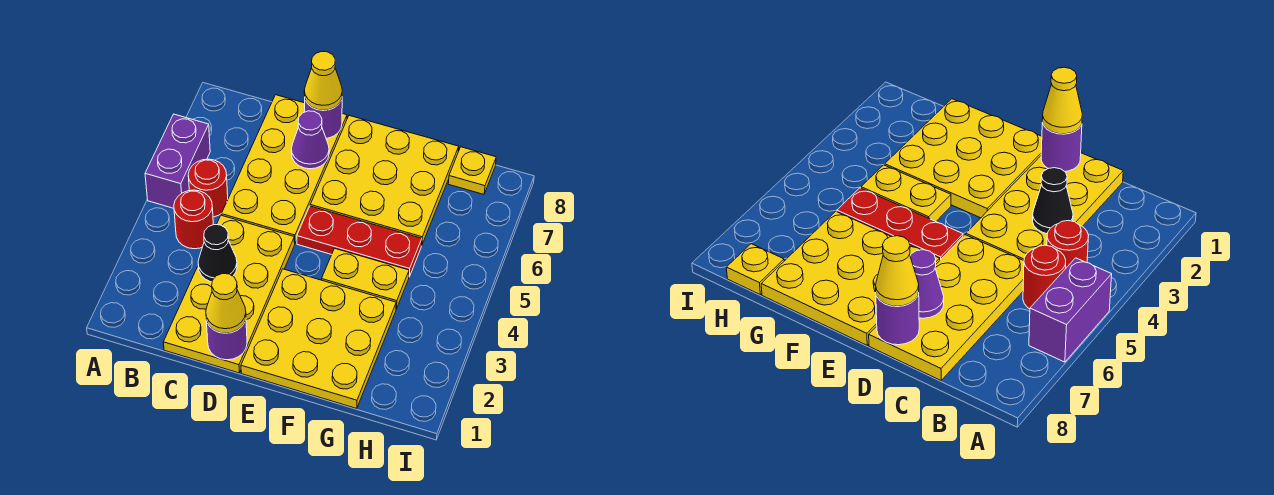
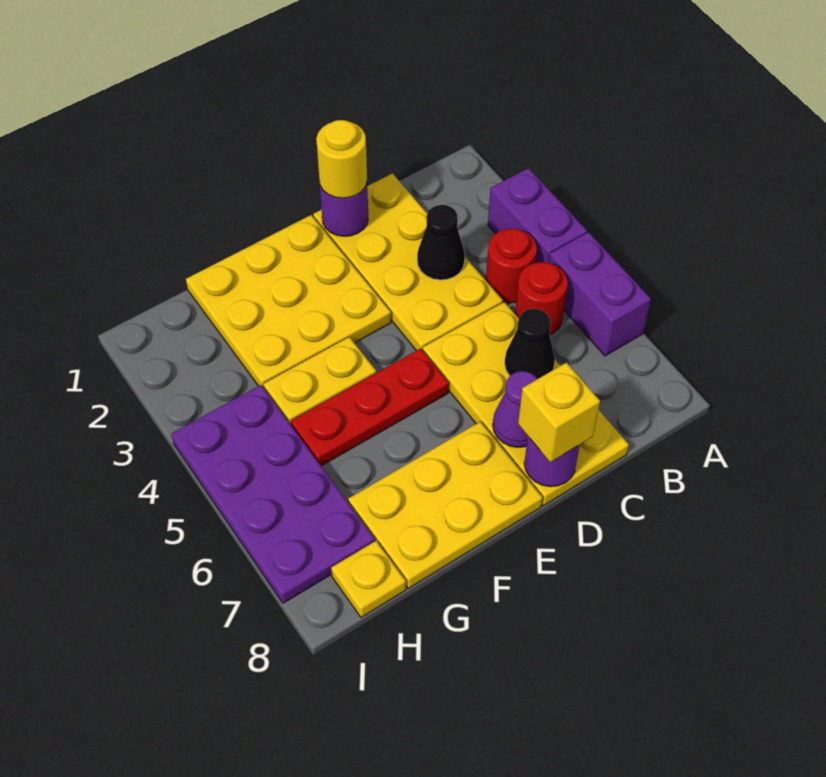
none -> purple brick A3:A4 level 1
none -> black cone C6 level 2
yellow cone D1 level 3 -> yellow round brick D1 level 3
yellow cone D8 level 3 -> yellow brick D8 level 3
yellow plate E6:G8 level 1 -> yellow plate E7:G8 level 1
none -> purple plate H4:I7 level 1

